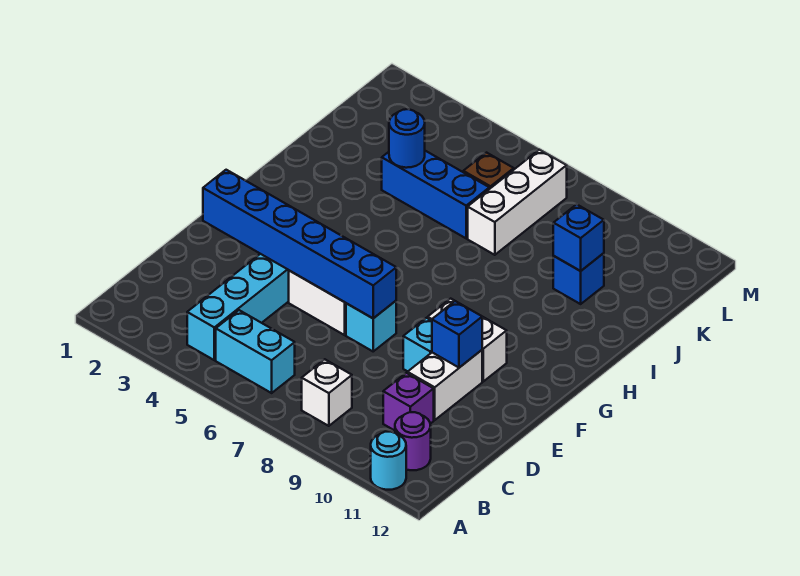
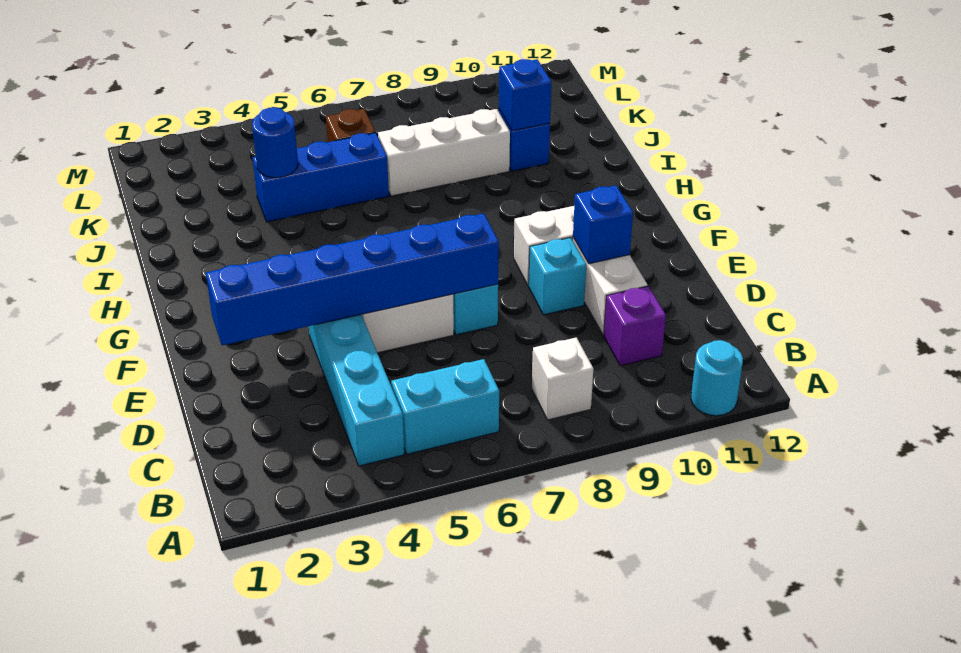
purple round brick B11 level 1 -> none
white brick J7:L7 level 1 -> white brick J7:J9 level 1

